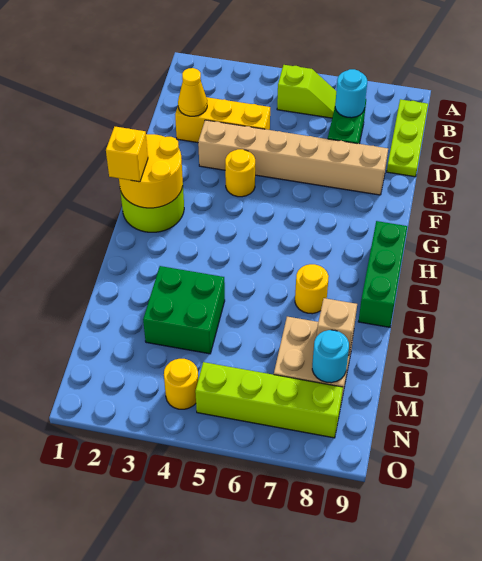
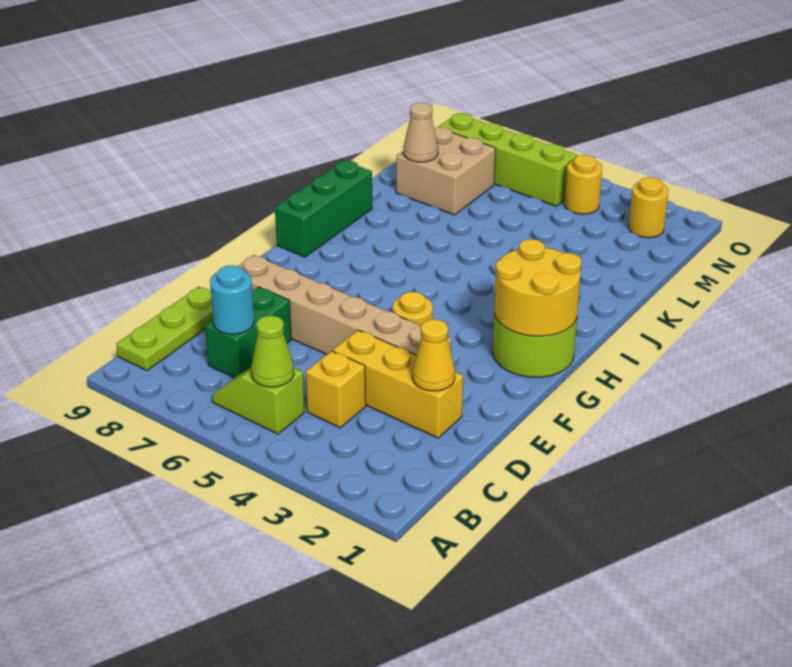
none -> lime cone B5 level 2
yellow brick H1 level 3 -> yellow brick C4 level 1
yellow round brick J7 level 1 -> yellow round brick N2 level 1
green brick K3:L4 level 1 -> none
tan brick L8 level 2 -> tan cone L8 level 2
cyan round brick M8 level 2 -> none

